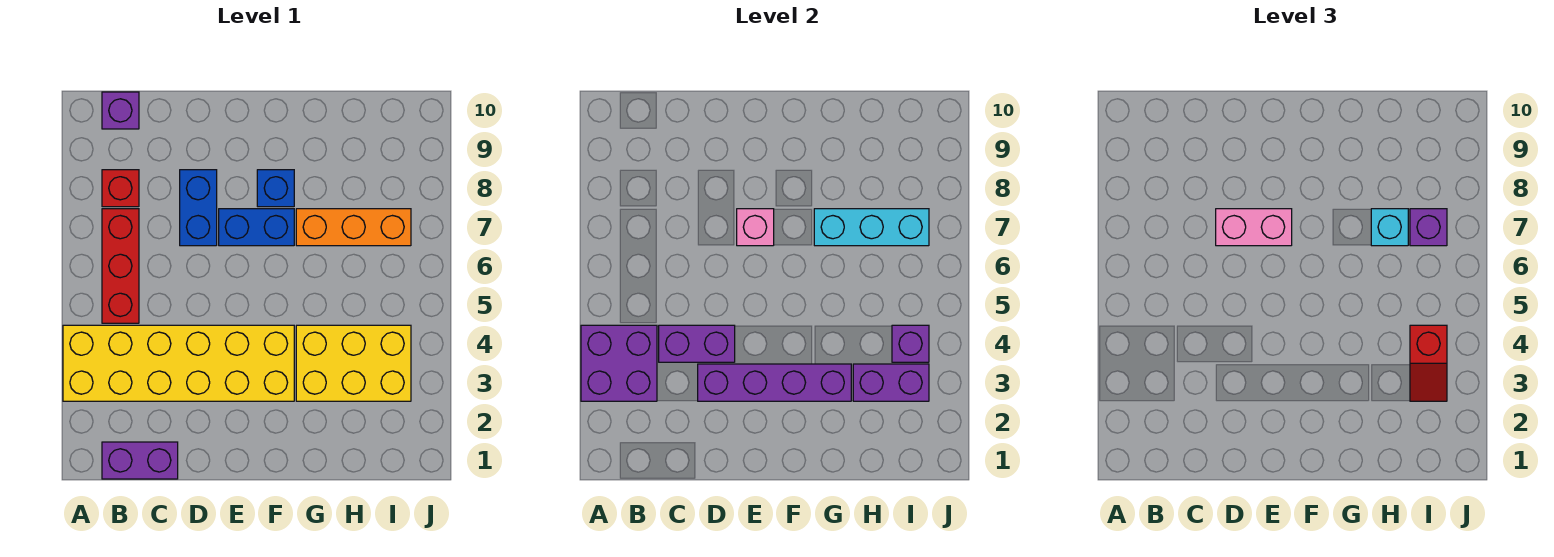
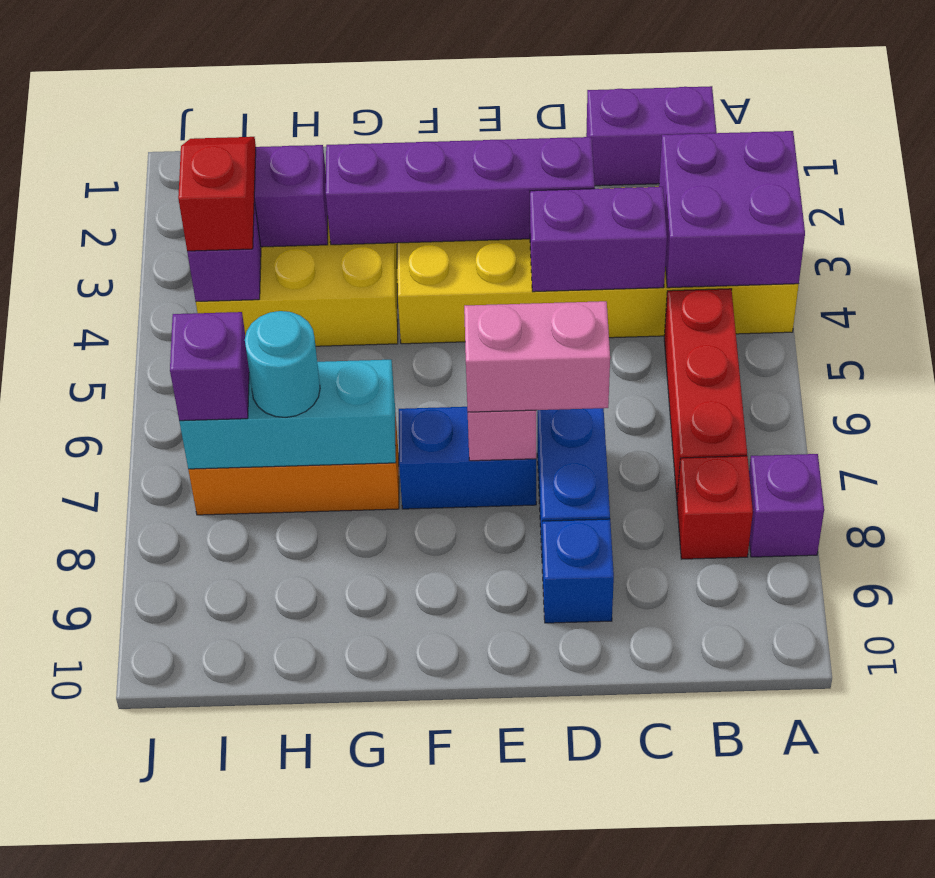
purple brick B10 level 1 -> purple brick A8 level 1
blue brick F8 level 1 -> blue brick D9 level 1
cyan brick H7 level 3 -> cyan round brick H7 level 3

